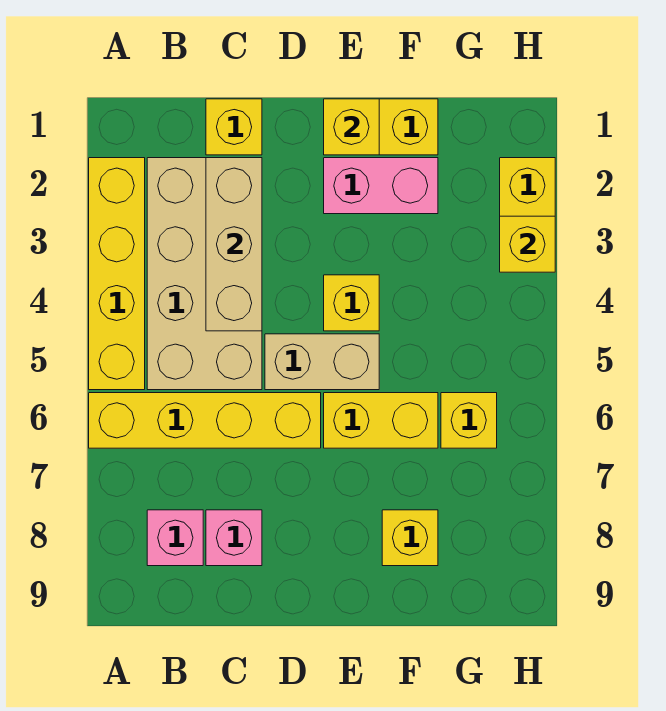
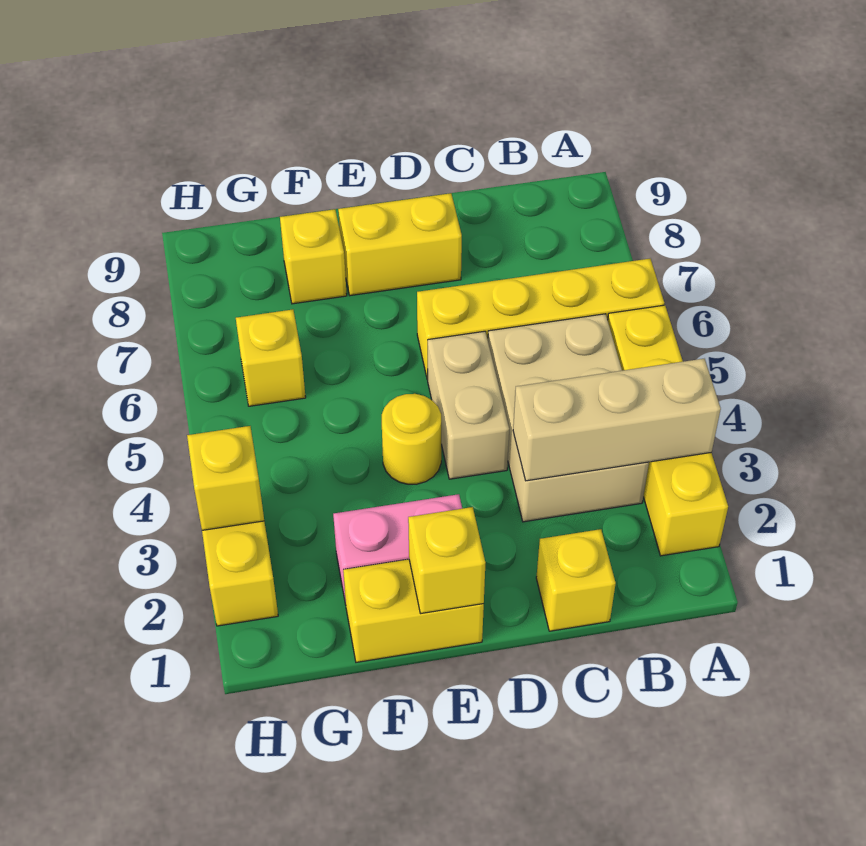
tan brick B2:C5 level 1 -> tan brick B3:C5 level 1
pink brick B8 level 1 -> none
tan brick C2:C4 level 2 -> tan brick A3:C3 level 2
pink brick C8 level 1 -> none
tan brick D5:E5 level 1 -> tan brick D4:D5 level 1
yellow brick E4 level 1 -> yellow round brick E4 level 1
yellow brick E6:F6 level 1 -> yellow brick D8:E8 level 1

